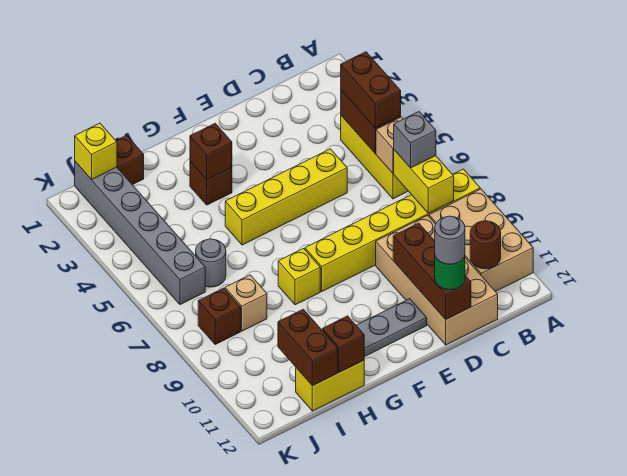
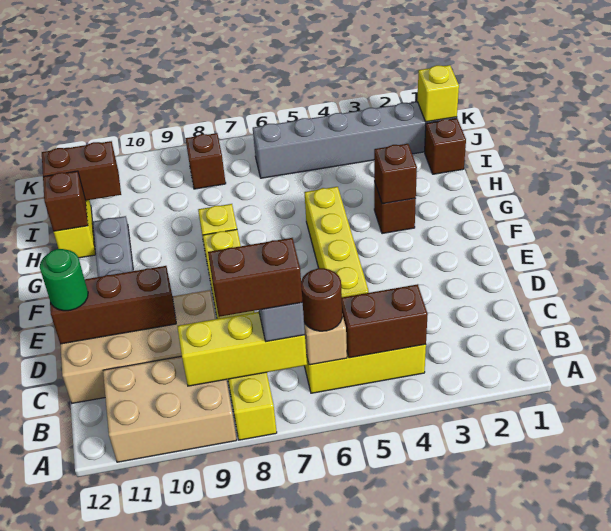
brown brick B4:B5 level 3 -> brown brick B7:B8 level 4
yellow brick B7:B8 level 2 -> yellow brick B7:B9 level 2
brown round brick B11 level 2 -> brown round brick B6 level 3
grey round brick D12 level 4 -> none
grey round brick I6 level 1 -> none
tan brick I8 level 1 -> none

